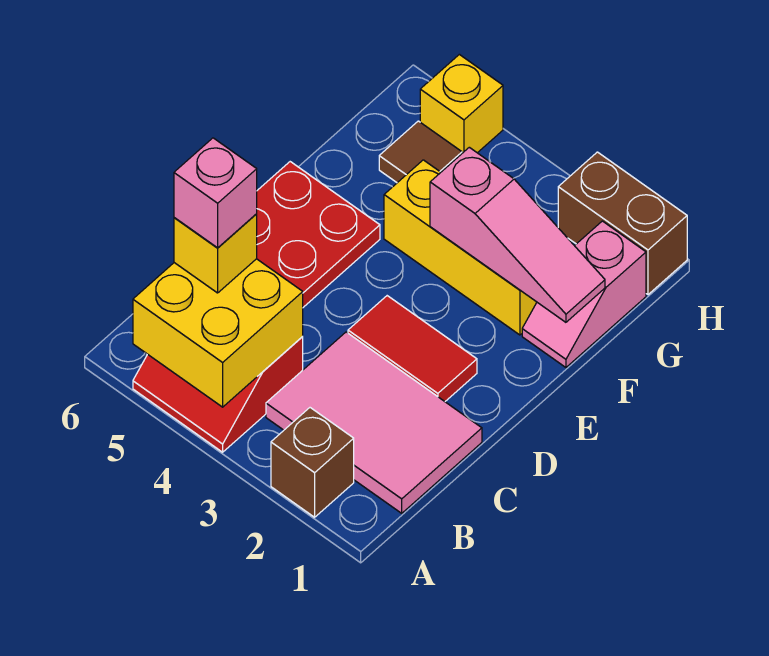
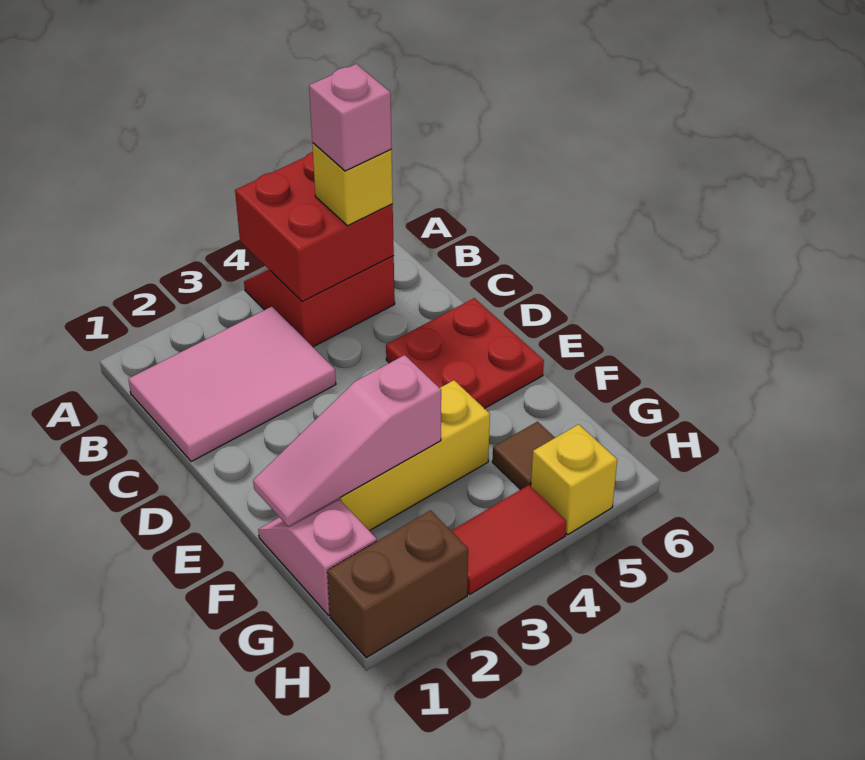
brown brick A2 level 1 -> none
yellow brick A4:B5 level 2 -> red brick A4:B5 level 2
red tile D2:D3 level 1 -> red tile H3:H4 level 1

